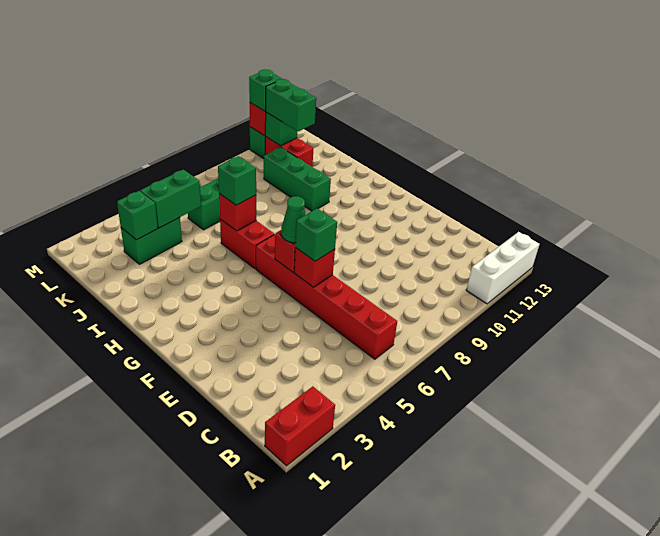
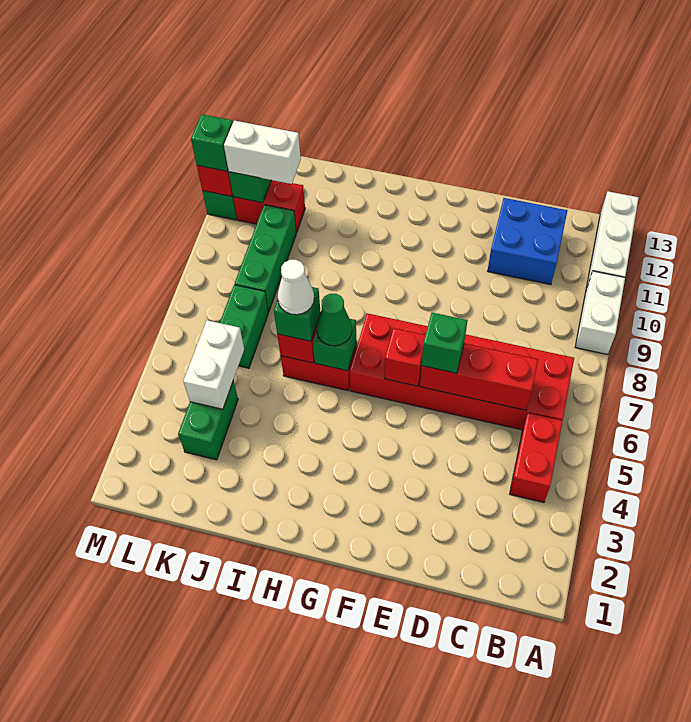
red brick A1:A2 level 1 -> red brick B4:B5 level 1
none -> white brick A9:A10 level 1
red brick B6:G6 level 1 -> red brick B6:G7 level 1
none -> blue brick C11:D12 level 1
red brick E6 level 2 -> red brick C6:E6 level 2
green cone F6 level 3 -> green cone H6 level 3
none -> white cone I6 level 4
green brick I10:K10 level 1 -> green brick K8:K10 level 1
green brick K3 level 2 -> green brick H6 level 2
green brick K4:K5 level 2 -> white brick K4:K5 level 2
green brick K11:L11 level 3 -> white brick K11:L11 level 3

